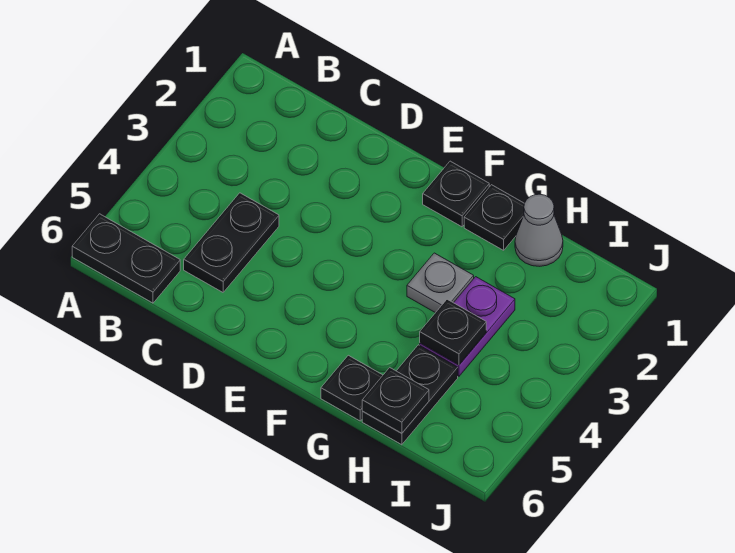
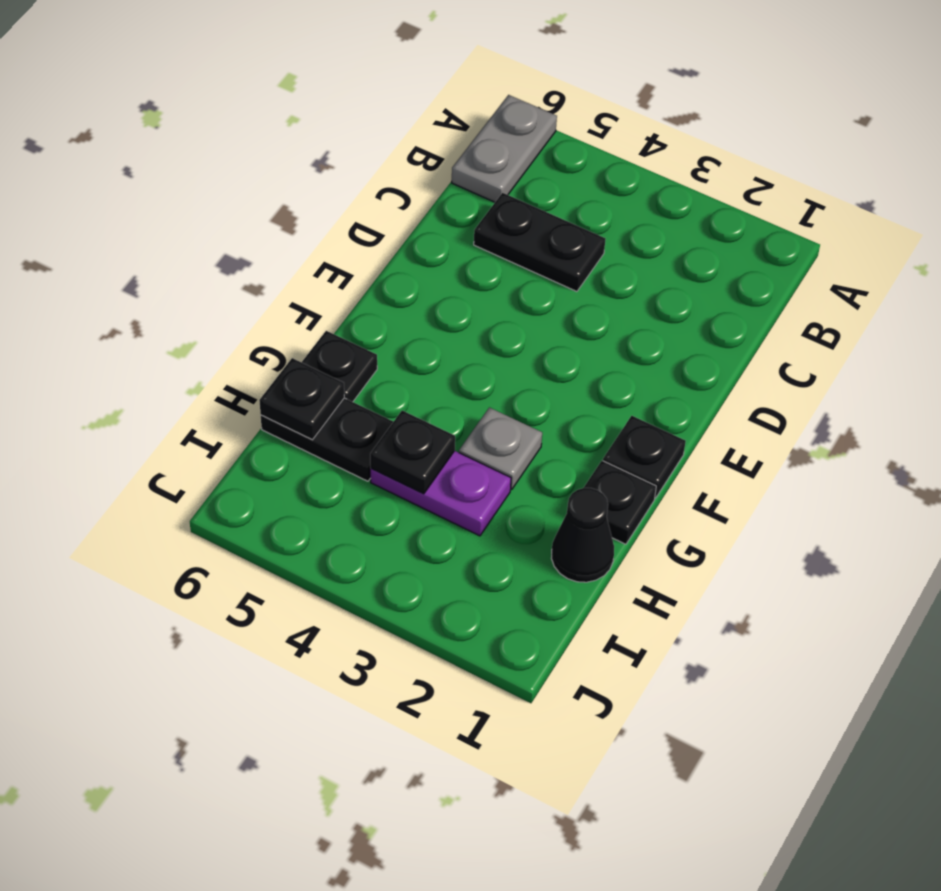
black plate A6:B6 level 1 -> grey plate A6:B6 level 1
grey cone H1 level 1 -> black cone H1 level 1

